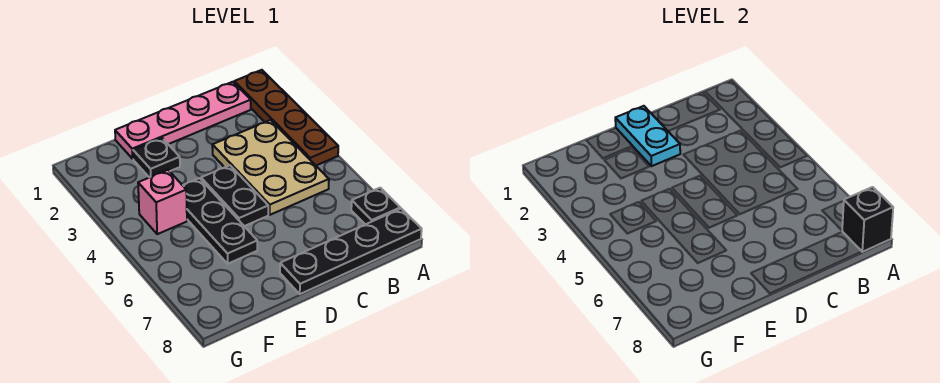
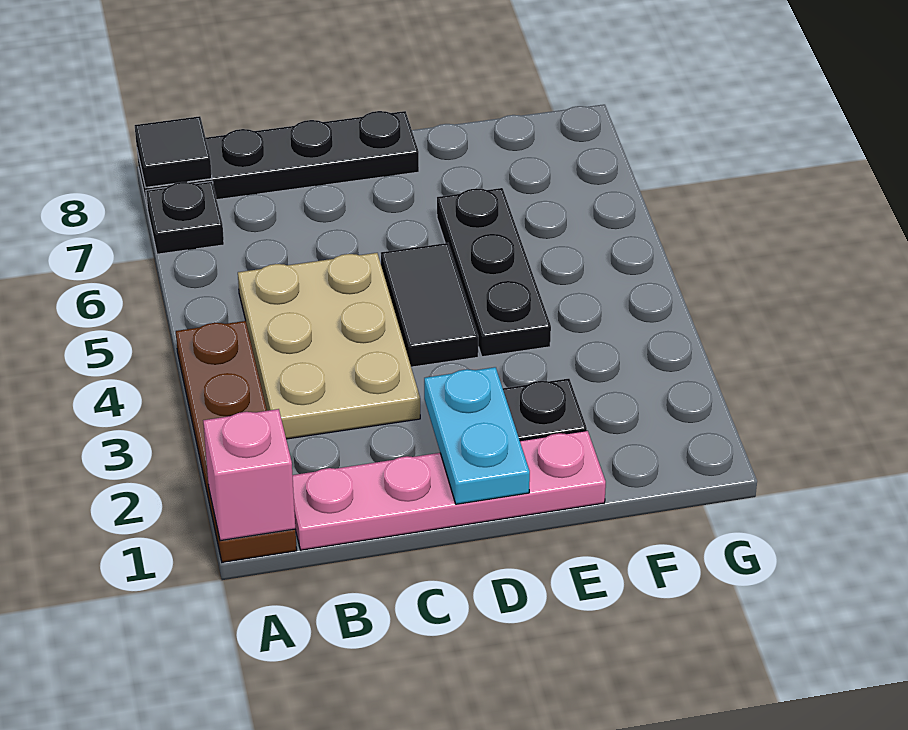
black brick A8 level 2 -> black tile A8 level 2
black plate D4:D5 level 1 -> black tile D4:D5 level 1
pink brick F4 level 1 -> pink brick A1 level 2

